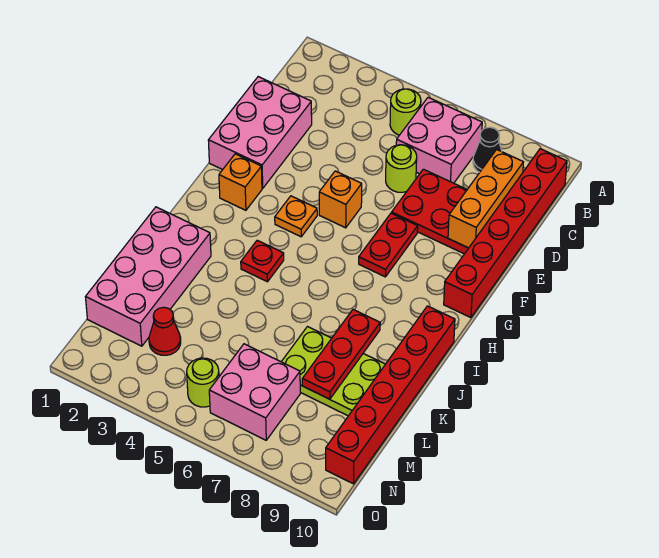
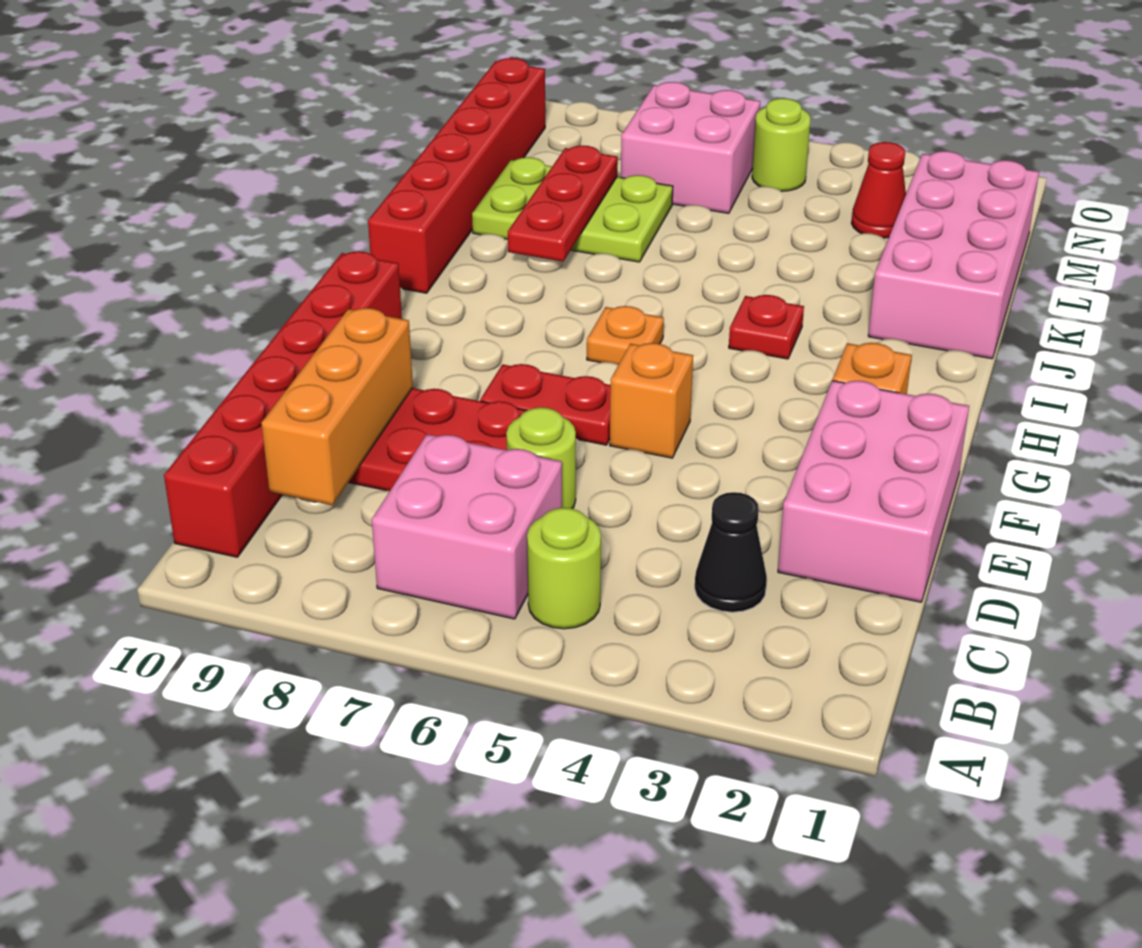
black cone B8 level 1 -> black cone C3 level 1
red plate F7:G7 level 1 -> red plate F6:F7 level 1
orange plate G4 level 1 -> orange plate H6 level 1

